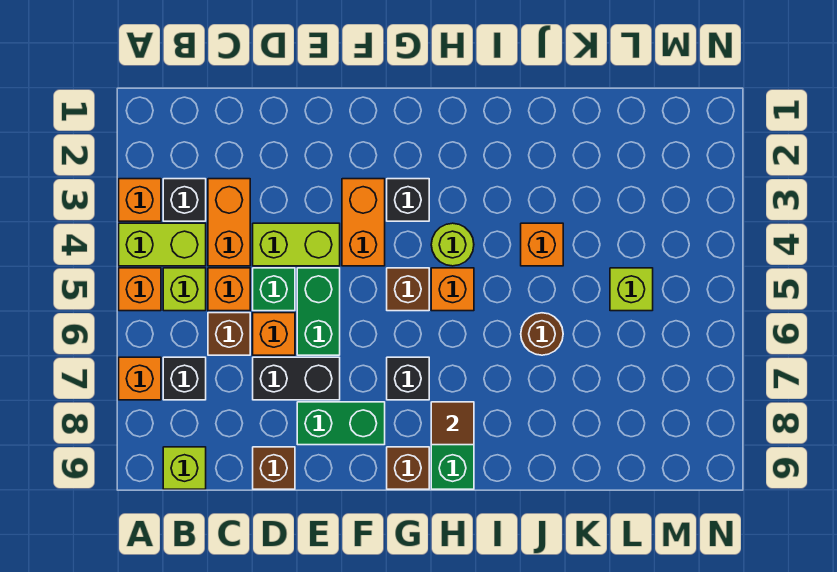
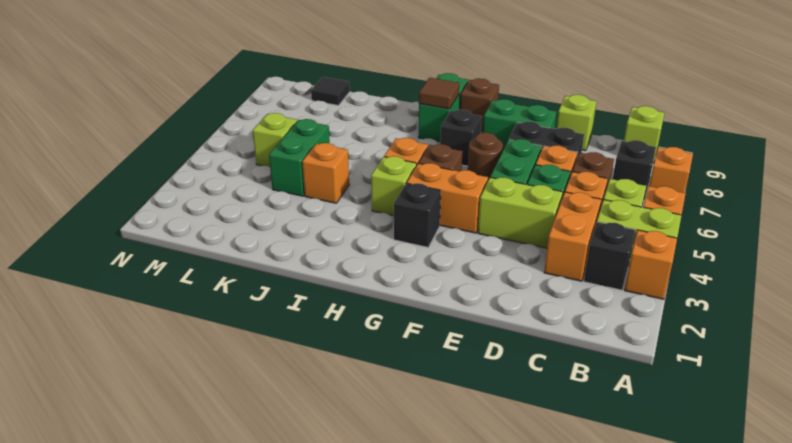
brown brick D9 level 1 -> lime brick D9 level 1
orange brick F3:F4 level 1 -> orange brick F4:G4 level 1
lime round brick H4 level 1 -> lime brick H4 level 1
brown round brick J6 level 1 -> brown round brick F6 level 1
none -> green brick K4:K5 level 1
none -> black tile L9 level 1

